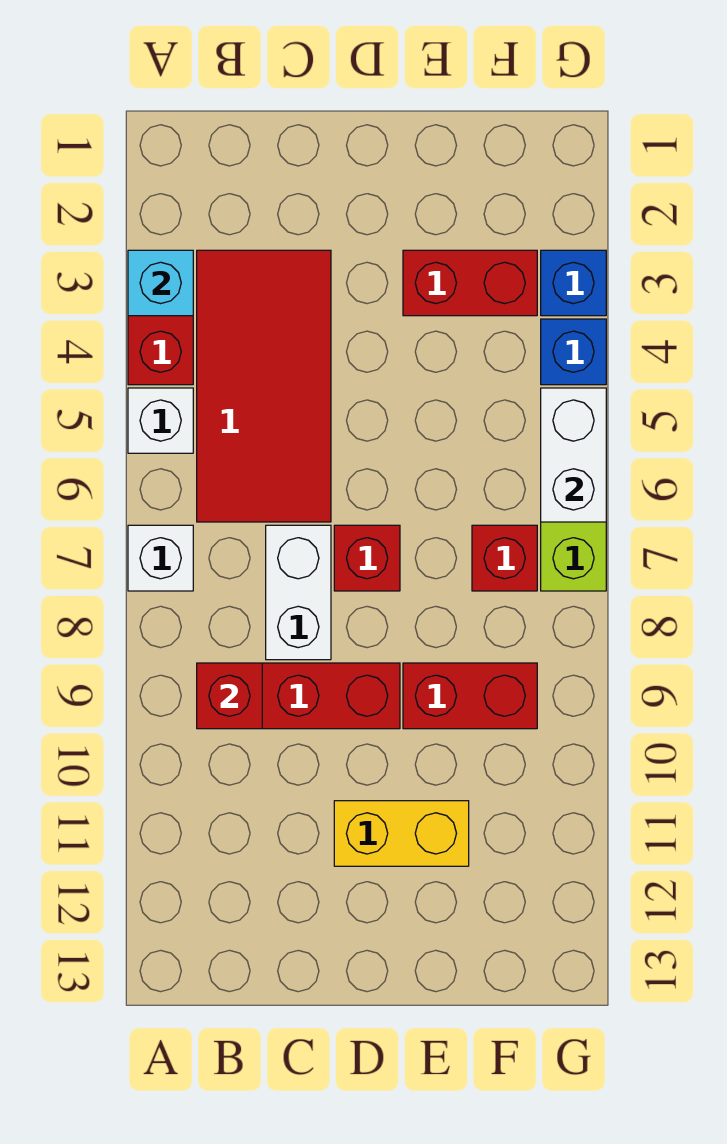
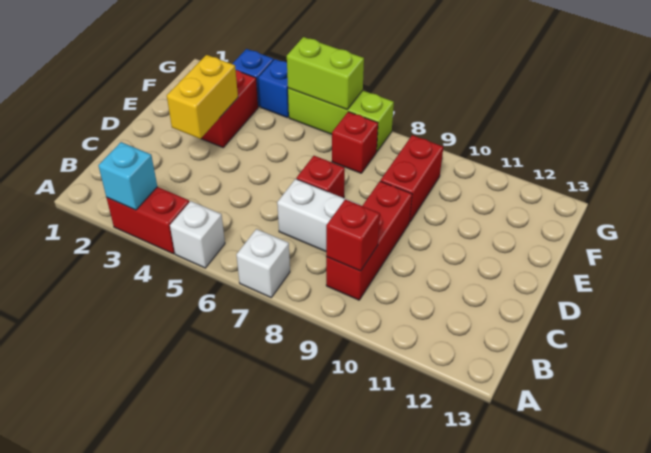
red tile B3:C6 level 1 -> none
yellow brick D11:E11 level 1 -> yellow brick D3:E3 level 2
white brick G5:G6 level 2 -> lime brick G5:G6 level 2

